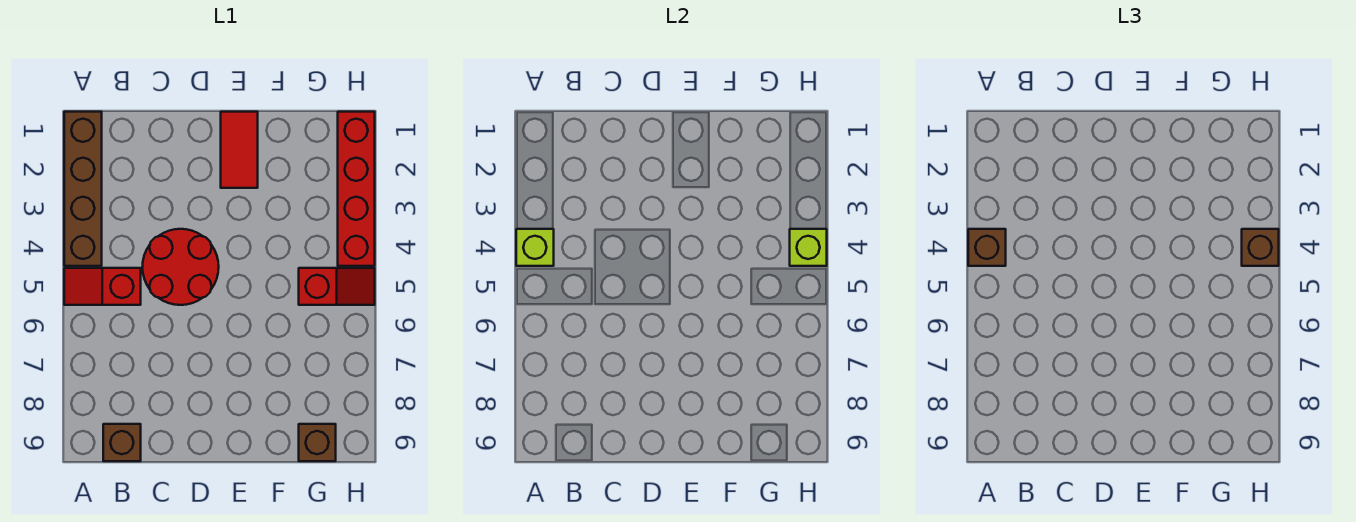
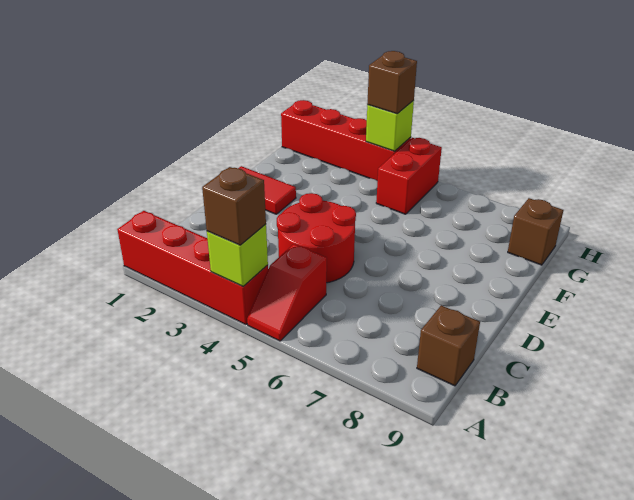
brown brick A1:A4 level 1 -> red brick A1:A4 level 1
red slope G5:H5 level 1 top G -> red brick G5:H5 level 1

